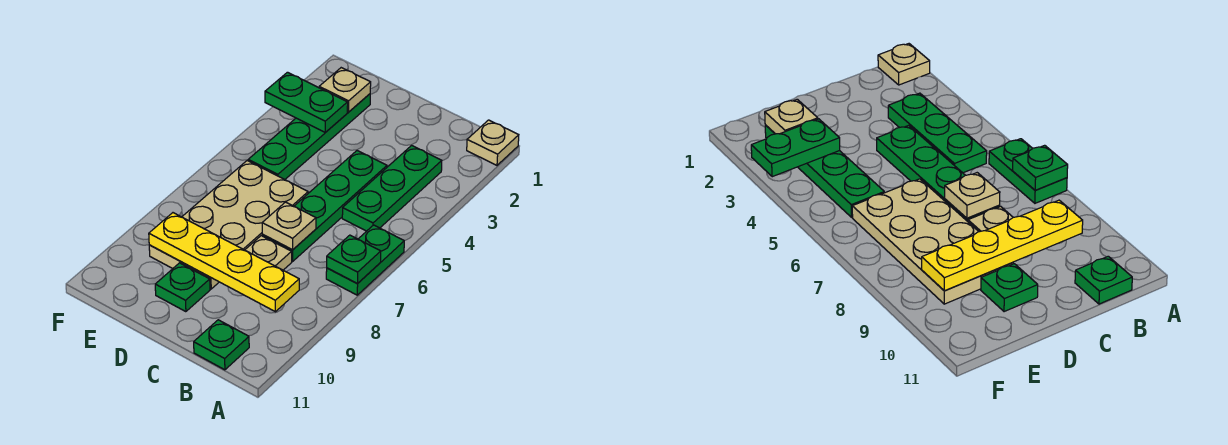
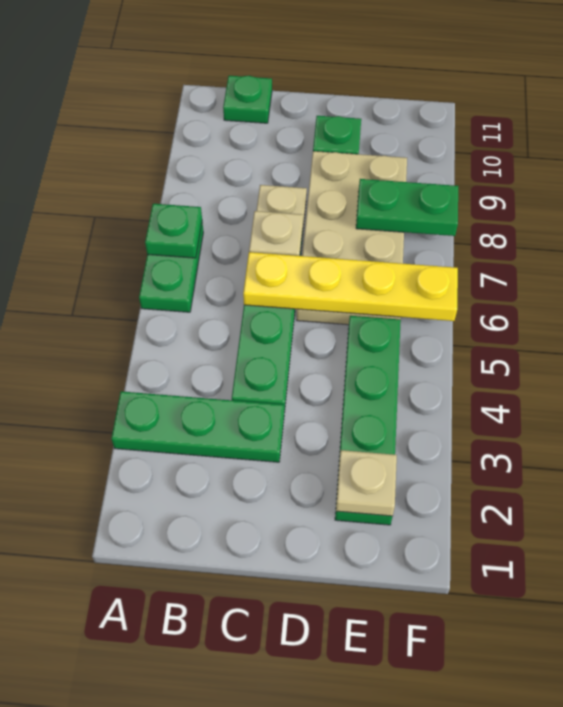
tan plate A1 level 1 -> none
green plate B3:B5 level 1 -> green plate A3:C3 level 1
yellow plate B9:E9 level 2 -> yellow plate C6:F6 level 2
green plate E3:F3 level 2 -> green plate E8:F8 level 2

